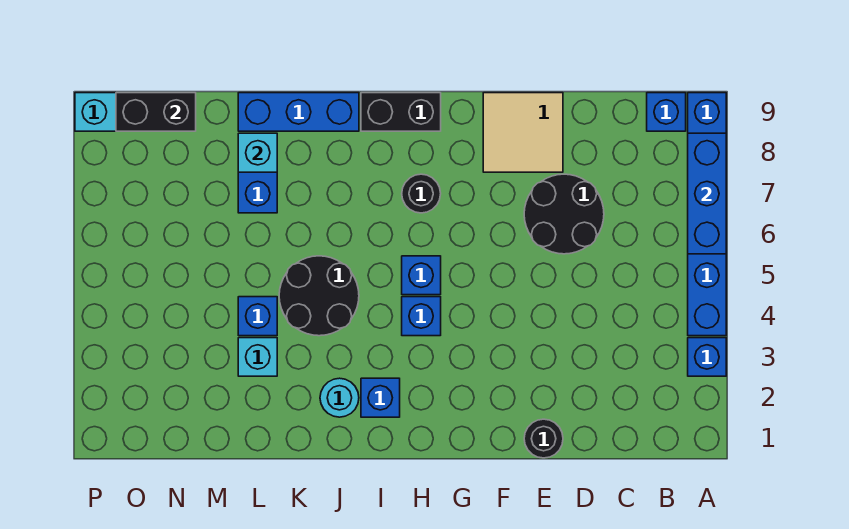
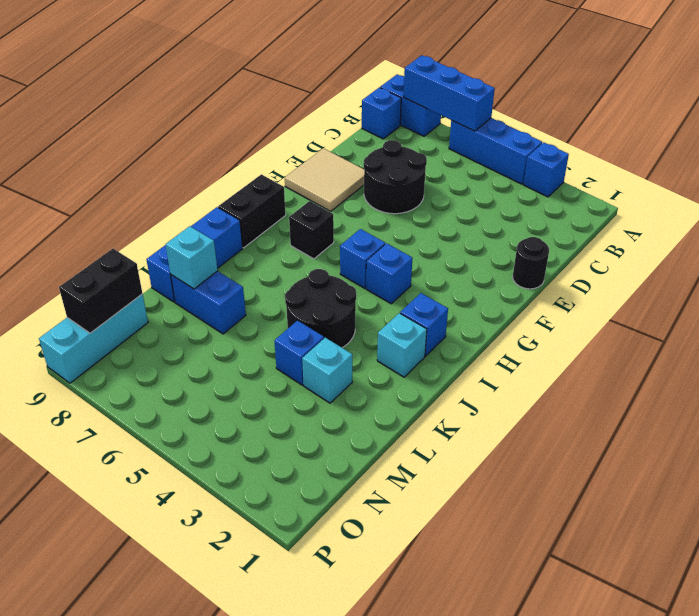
black round brick H7 level 1 -> black brick H7 level 1
cyan round brick J2 level 1 -> cyan brick J2 level 1

